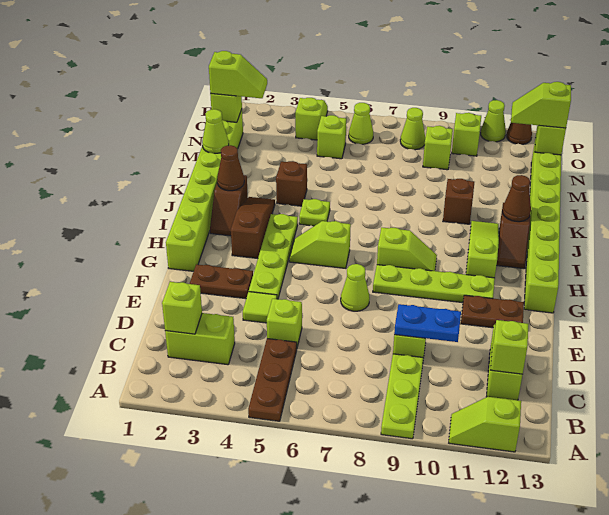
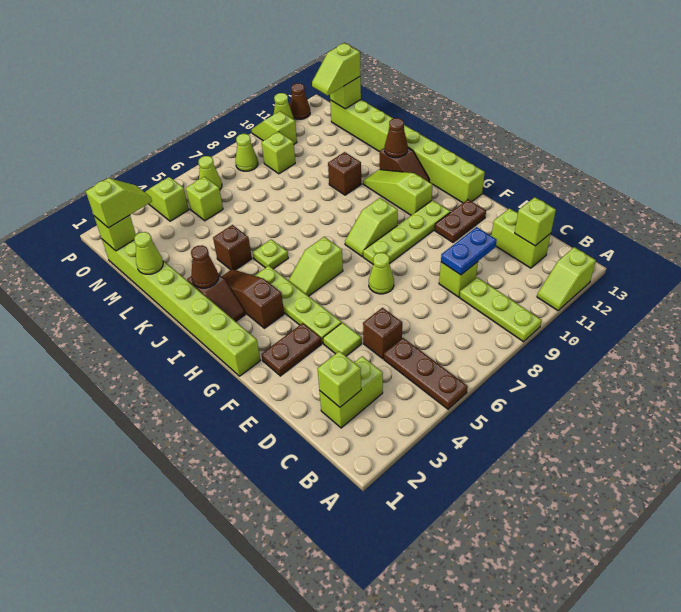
lime brick D5 level 1 -> brown brick D5 level 1
lime slope H8:H9 level 1 top 8 -> lime slope H8:H9 level 1 top 9

